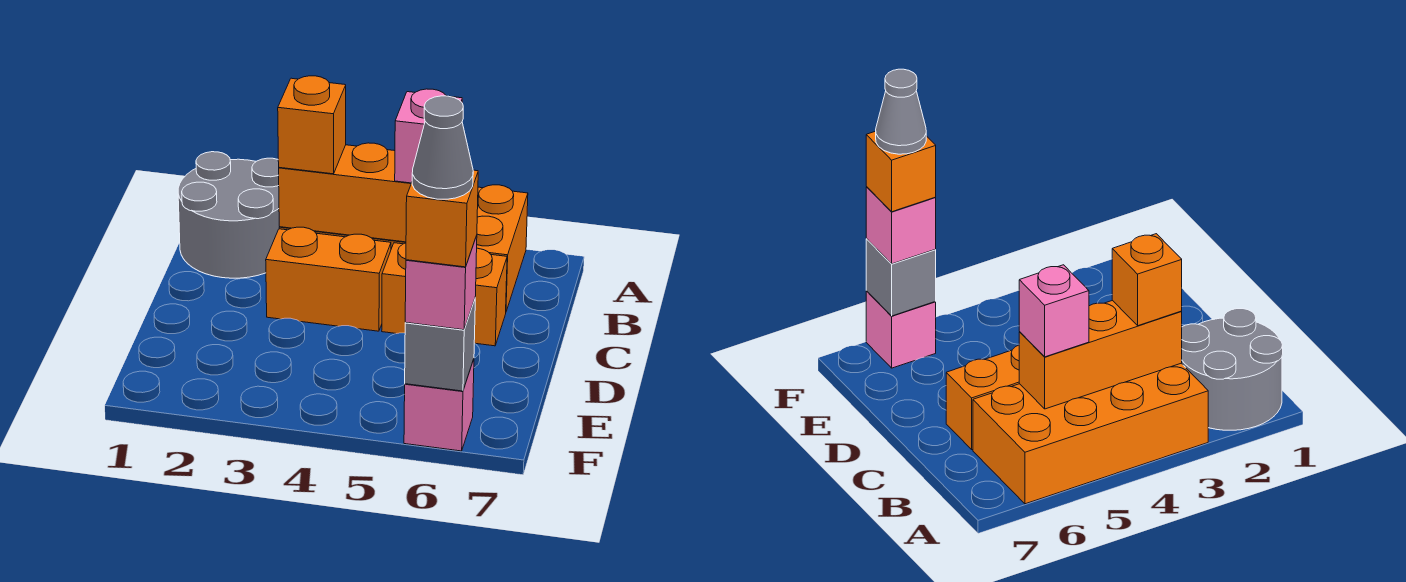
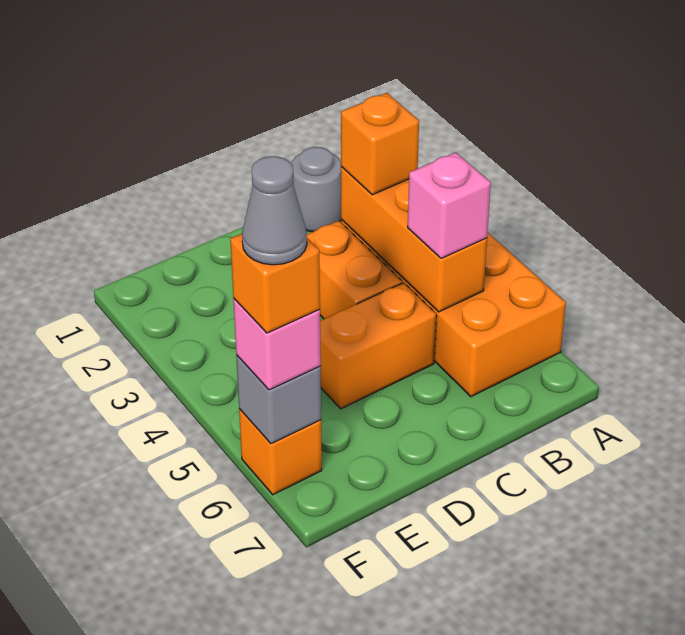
grey round brick A1:B2 level 1 -> grey round brick B1 level 1
orange brick C5:C6 level 1 -> orange brick C5:D5 level 1
pink brick F6 level 1 -> orange brick F6 level 1

